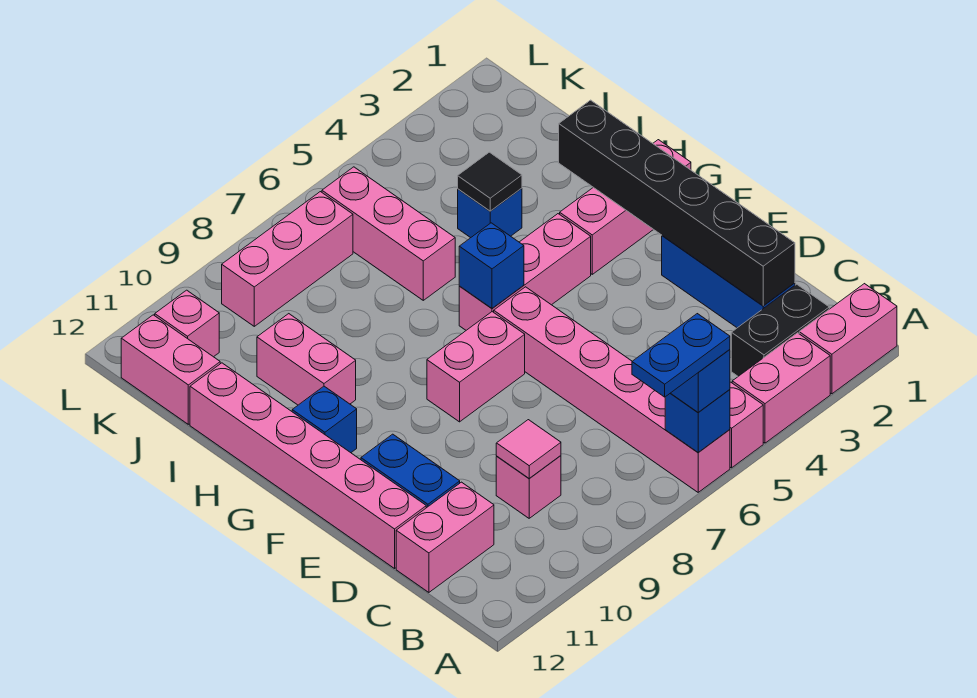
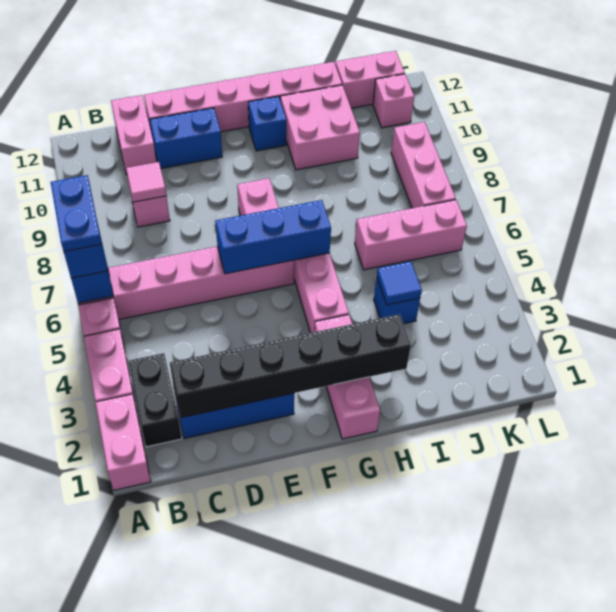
blue brick G6 level 2 -> blue brick E6:G6 level 2
pink brick H10:I10 level 1 -> pink brick H10:I11 level 1
black tile I4 level 2 -> blue tile I4 level 2

